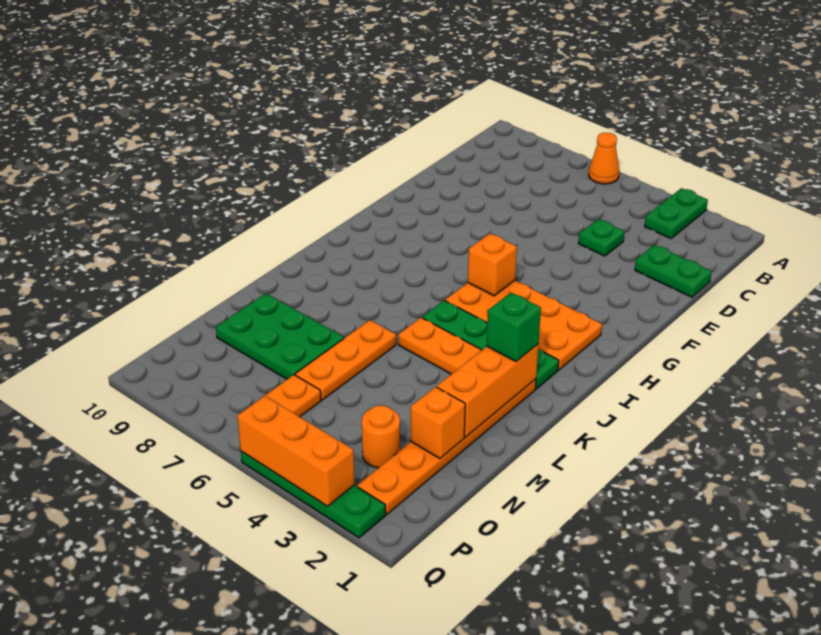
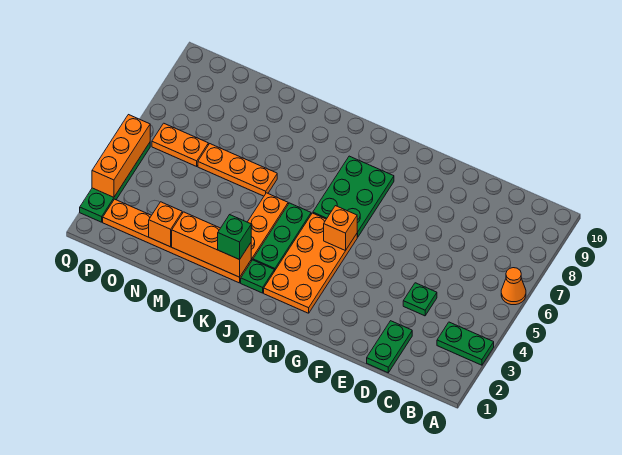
green plate M7:N9 level 1 -> green plate H6:I8 level 1
orange round brick O3 level 1 -> none

